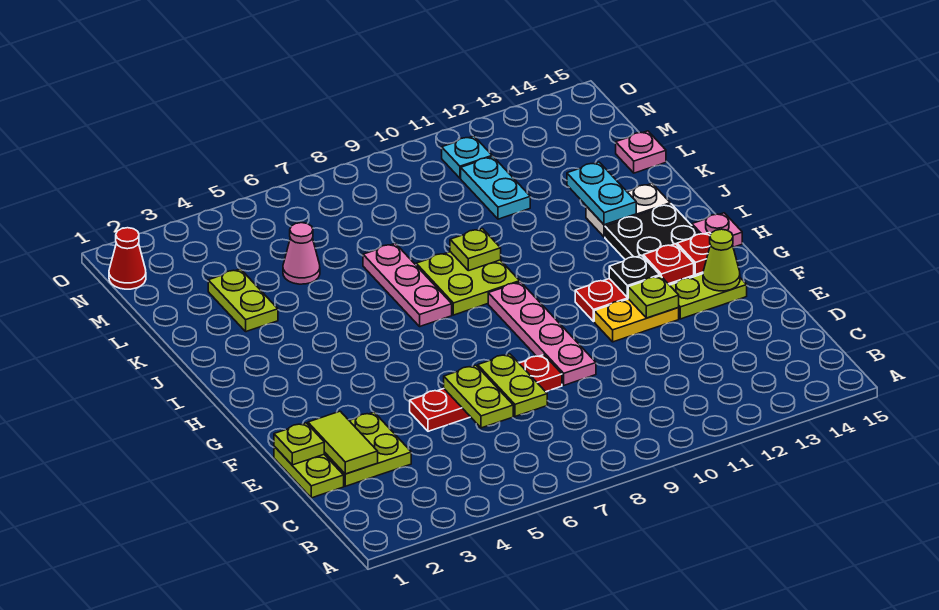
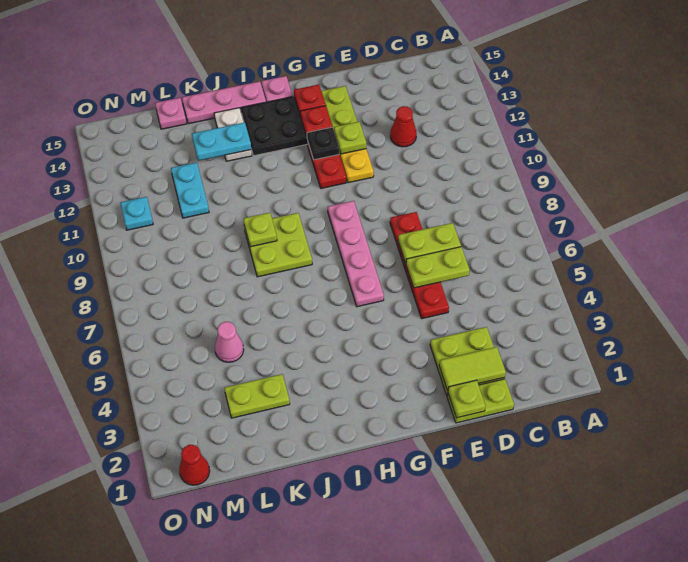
none -> red cone D12 level 1
pink plate E9:H9 level 1 -> pink plate G6:G9 level 1
lime cone F14 level 2 -> none
pink plate I7:K7 level 1 -> pink plate I15:K15 level 1
cyan plate L11:M11 level 1 -> cyan plate L11:L12 level 1

